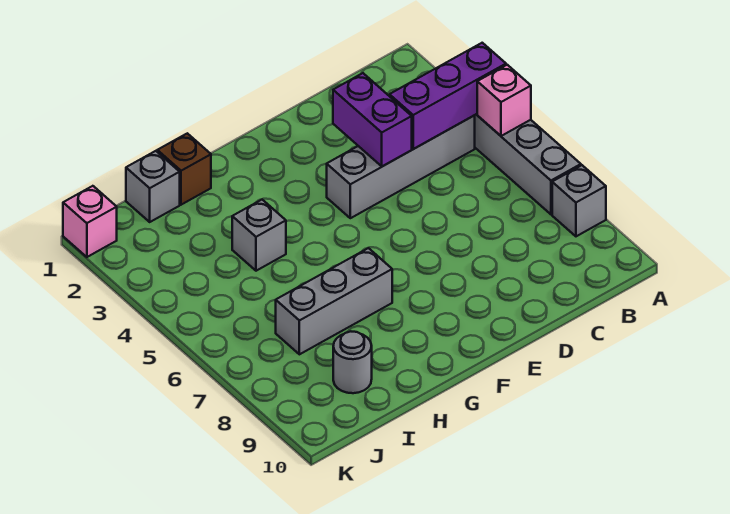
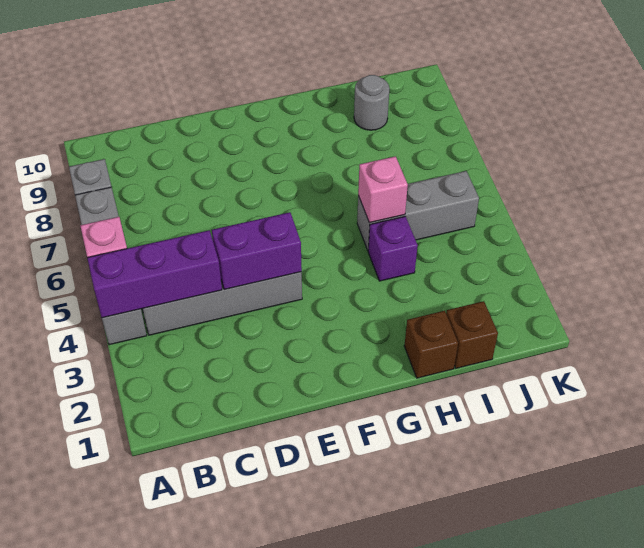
purple brick D3:D4 level 2 -> purple brick D4:E4 level 2
grey brick G7:I7 level 1 -> grey brick H5:J5 level 1
grey brick H4 level 1 -> purple brick H4 level 1
grey brick I1 level 1 -> brown brick I1 level 1
pink brick K1 level 1 -> pink brick H5 level 2

